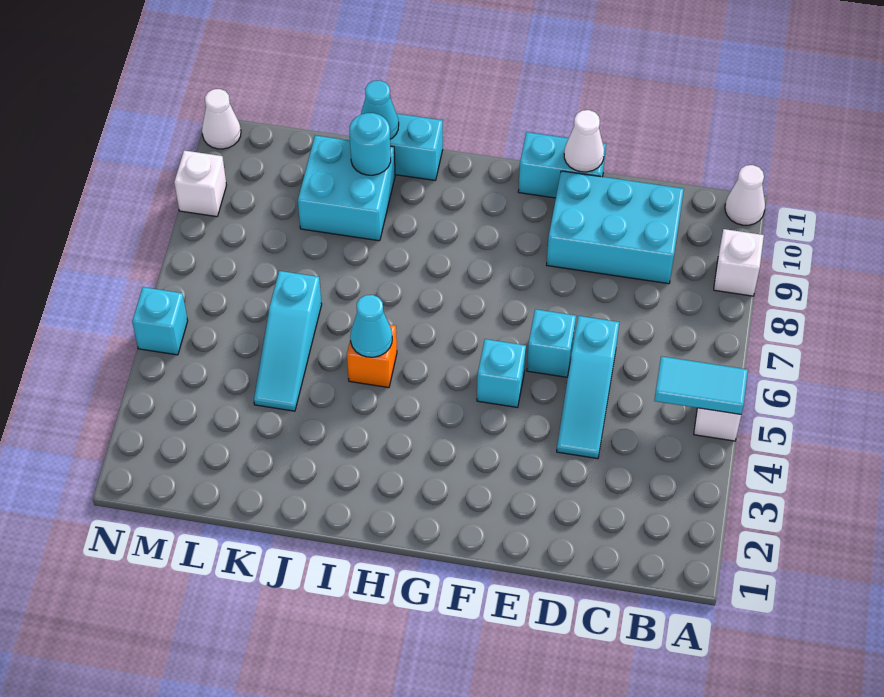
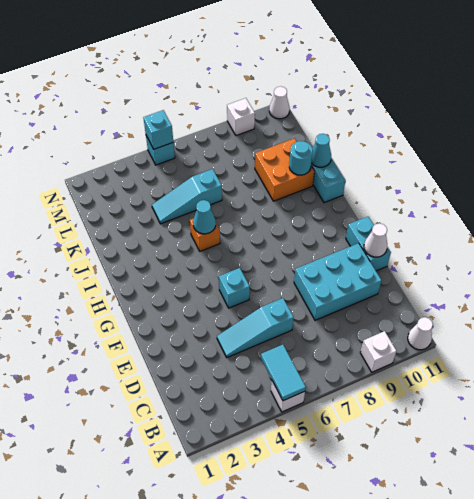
cyan brick C9:E10 level 1 -> cyan brick D8:E10 level 1
cyan brick E6 level 1 -> cyan brick N5 level 2
cyan brick J9:K10 level 1 -> orange brick J9:K10 level 1

